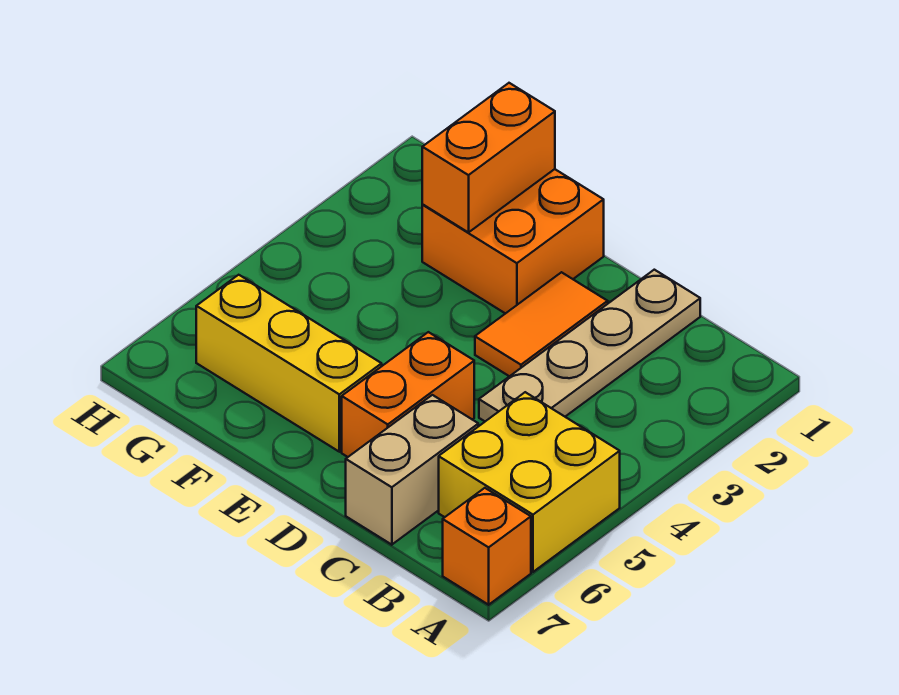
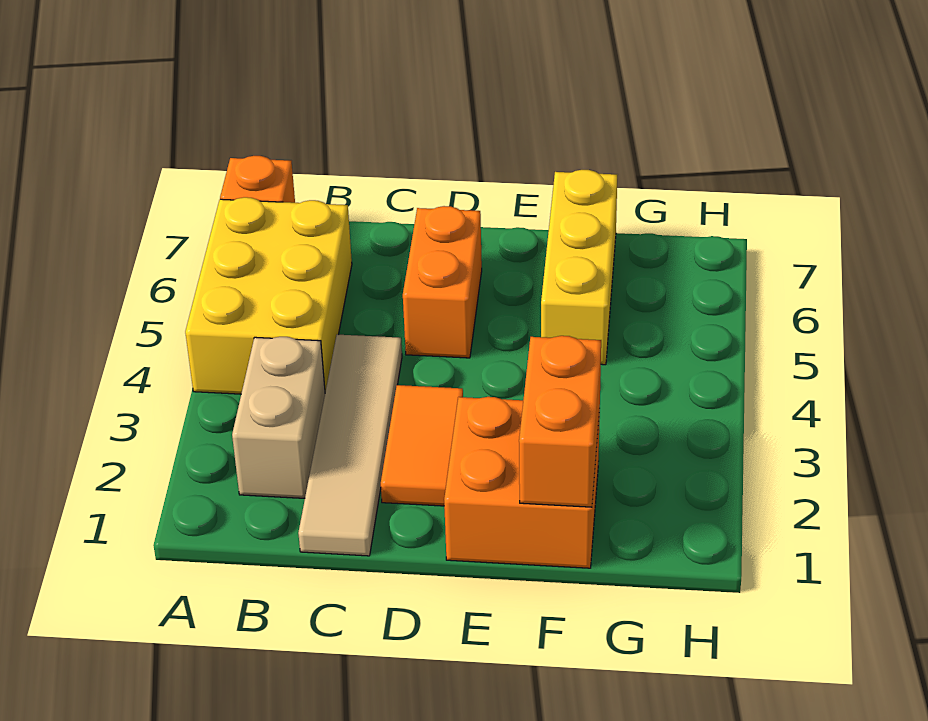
yellow brick A5:B6 level 1 -> yellow brick A4:B6 level 1
tan plate C1:C4 level 1 -> tan tile C1:C4 level 1
tan brick C6:C7 level 1 -> tan brick B2:B3 level 1
yellow brick E6:G6 level 1 -> yellow brick F5:F7 level 1

